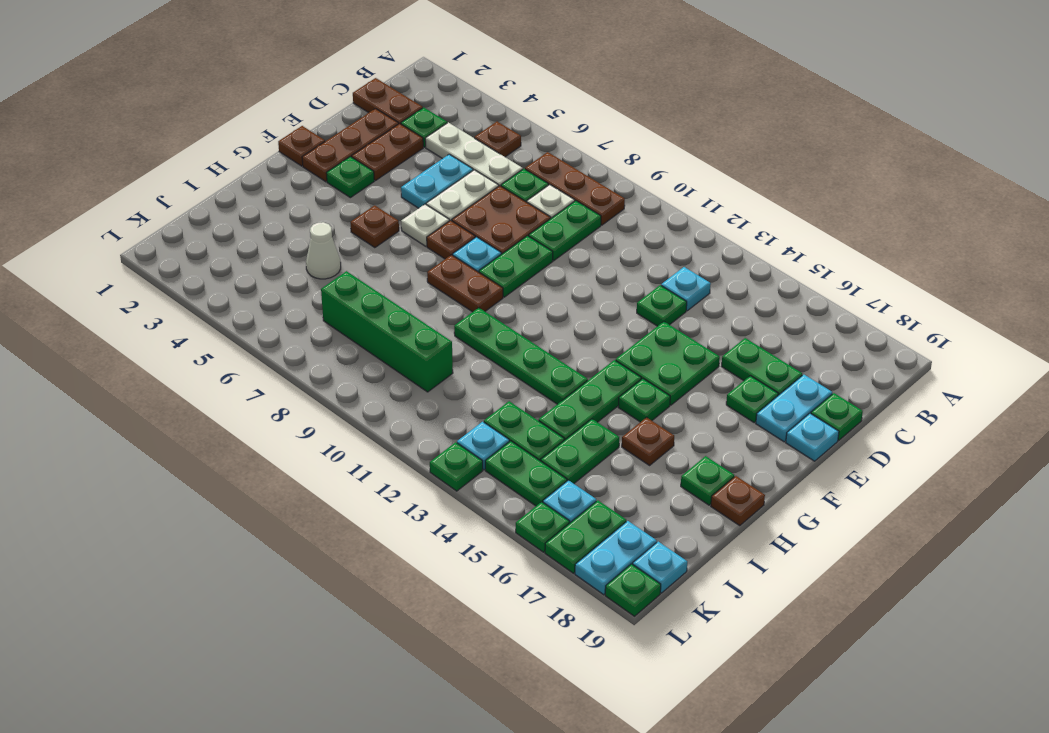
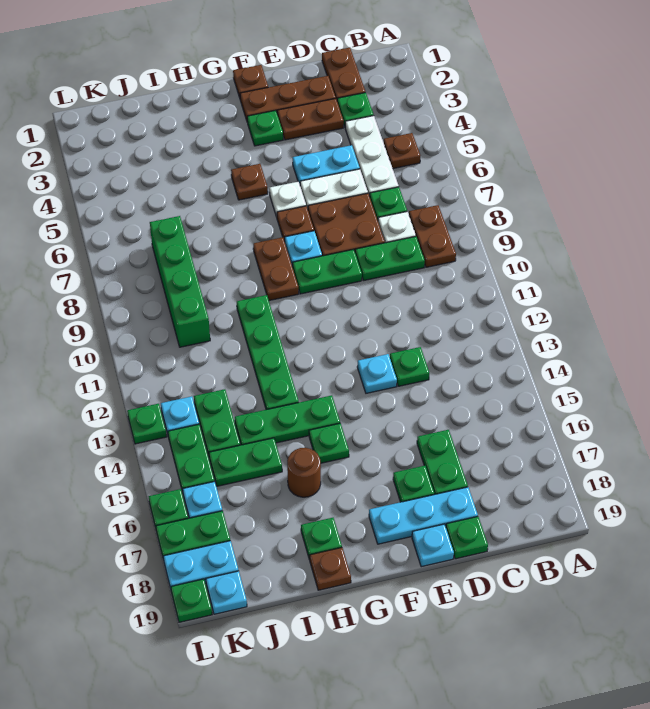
brown plate B7:B9 level 1 -> brown plate B8:B9 level 1
cyan plate C13 level 1 -> cyan plate E13 level 1
cyan plate D18:E18 level 1 -> cyan plate D18:F18 level 1
green plate E14:F15 level 1 -> none
brown plate H16 level 1 -> brown round brick H16 level 1
white cone I5 level 1 -> none

